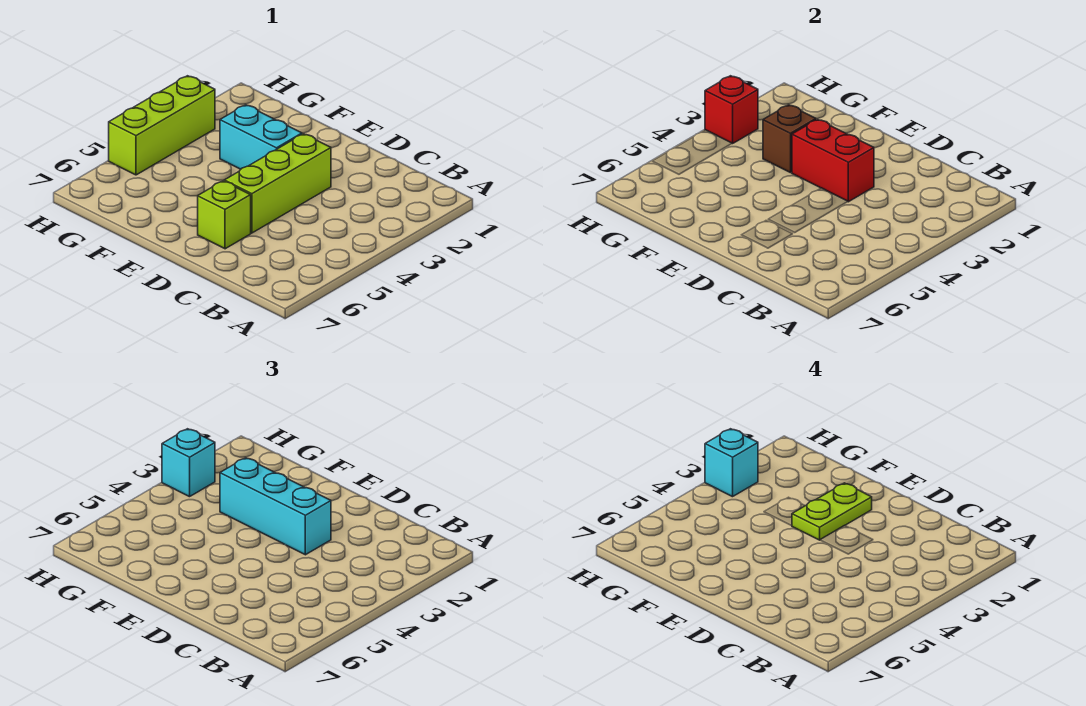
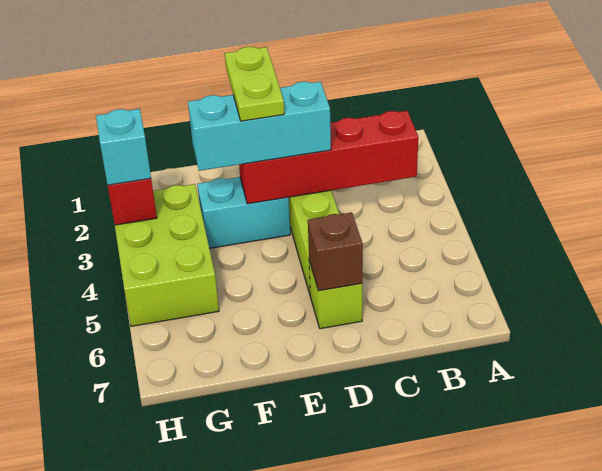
red brick D3:E3 level 2 -> red brick B3:E3 level 2
brown brick F3 level 2 -> brown brick D6 level 2
lime brick H3:H5 level 1 -> lime brick G3:H5 level 1
cyan brick H3 level 4 -> none

